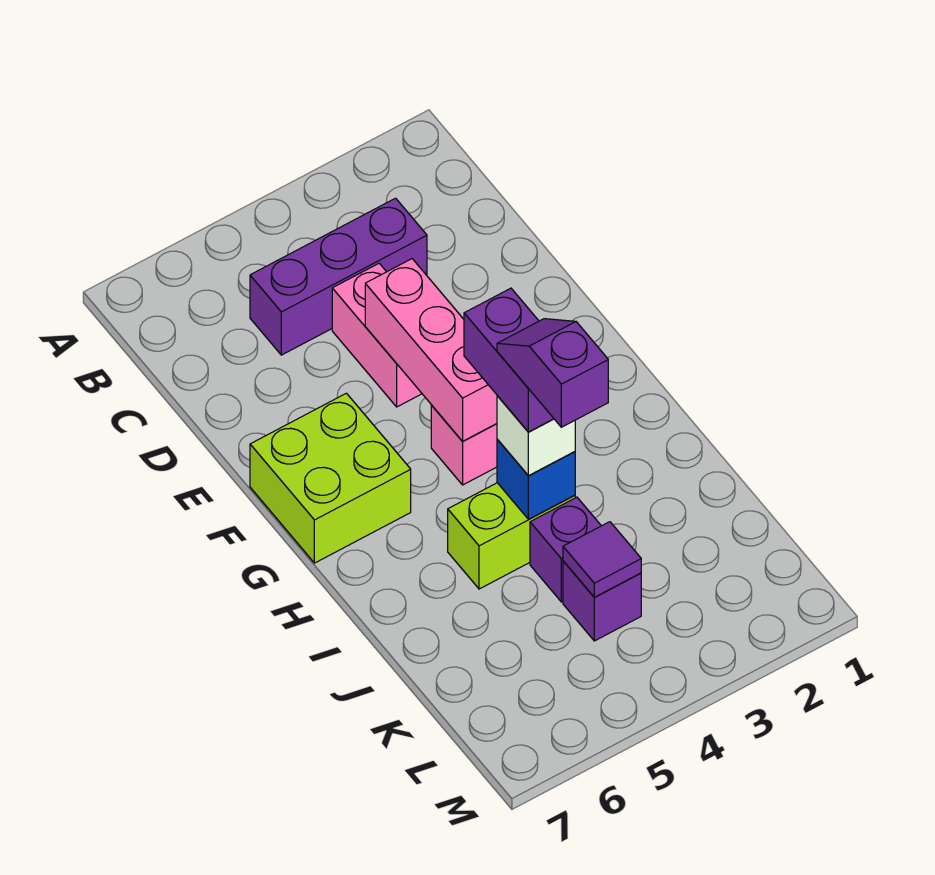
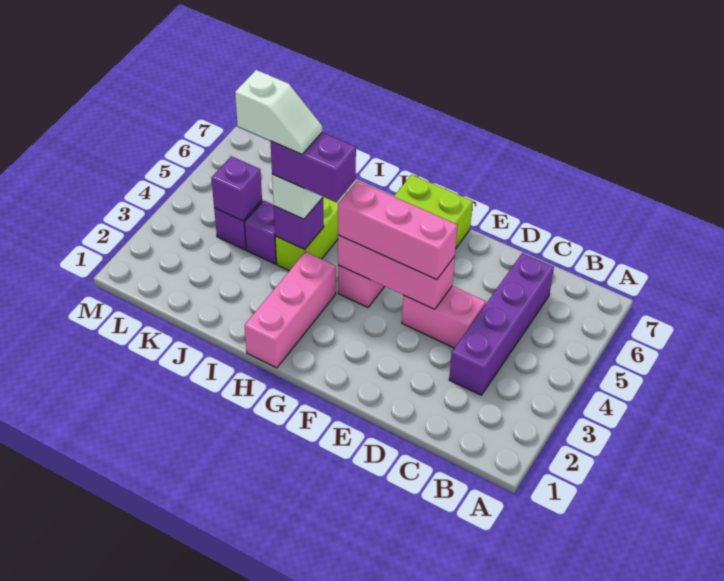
purple brick C3:C5 level 1 -> purple brick C3:C6 level 1
none -> pink brick E4:G4 level 3
none -> pink brick H1:H3 level 1
blue brick I4 level 2 -> purple brick I4 level 2
purple slope I4:J4 level 5 top J -> white slope I4:J4 level 5 top J
purple tile K4 level 2 -> purple brick K4 level 2

